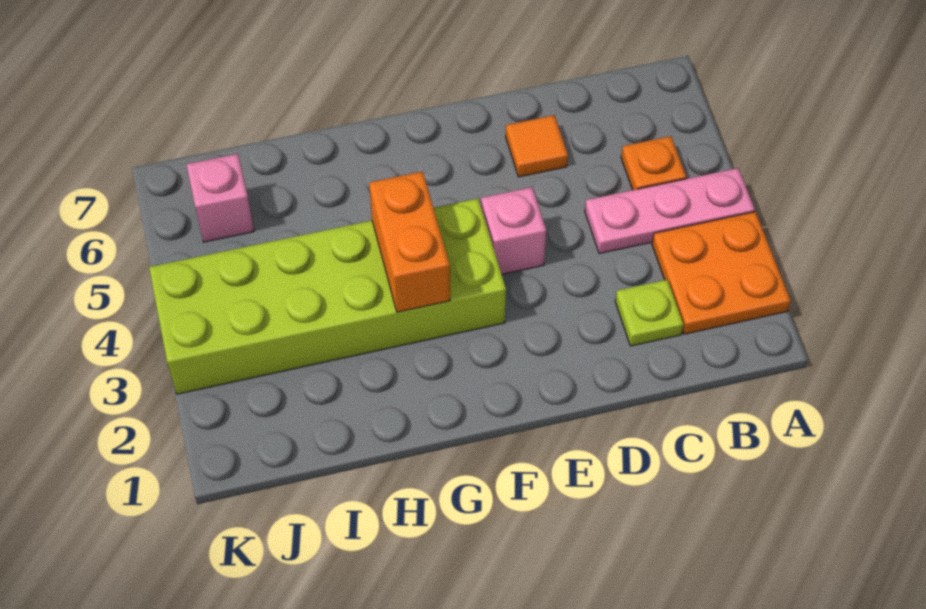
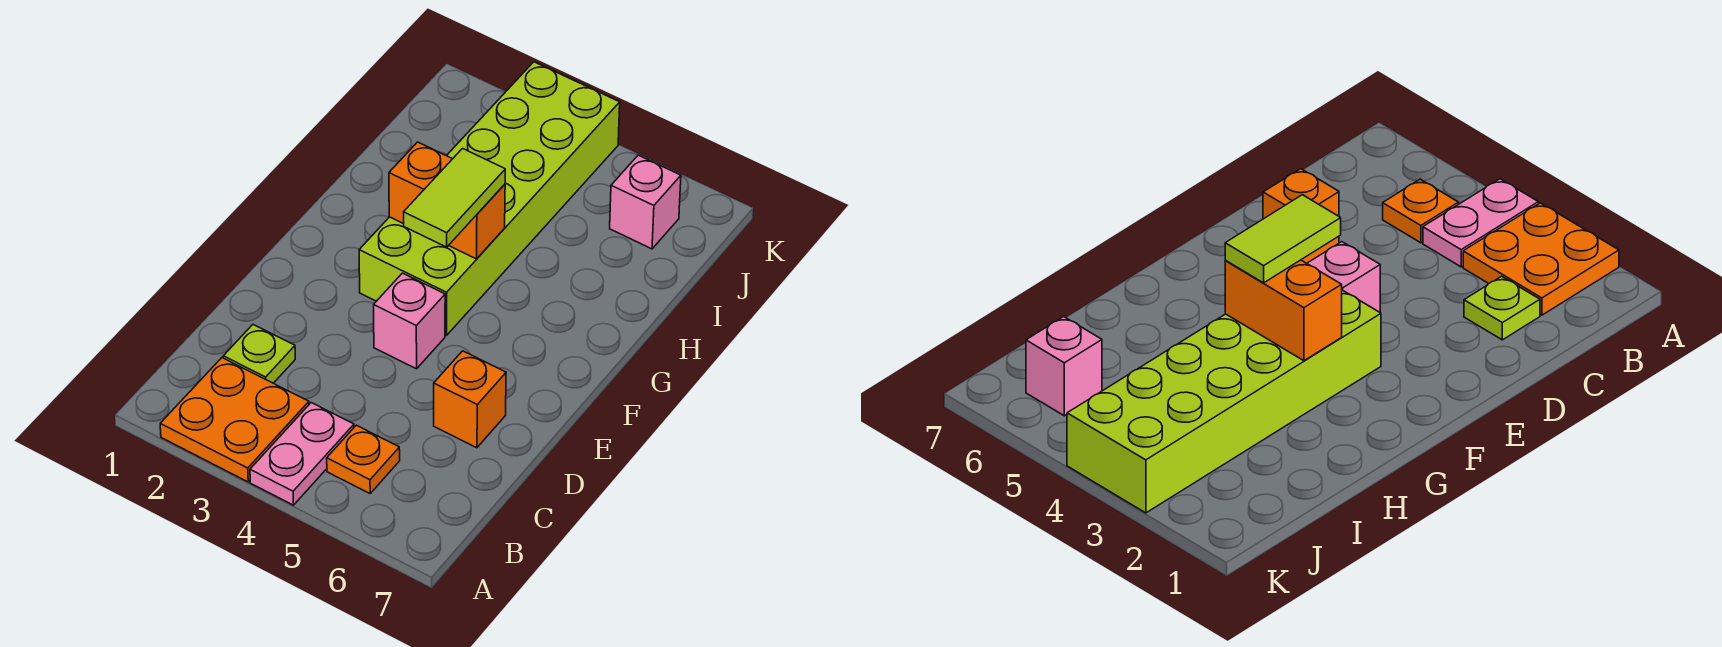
pink plate A4:C4 level 1 -> pink plate A4:B4 level 1
orange tile D6 level 1 -> orange brick D6 level 1
none -> lime tile F4:G4 level 3

